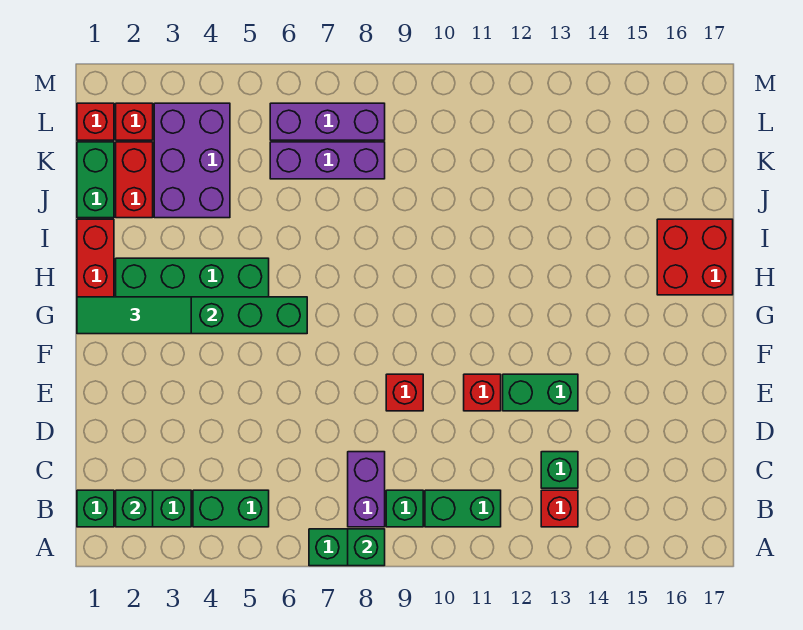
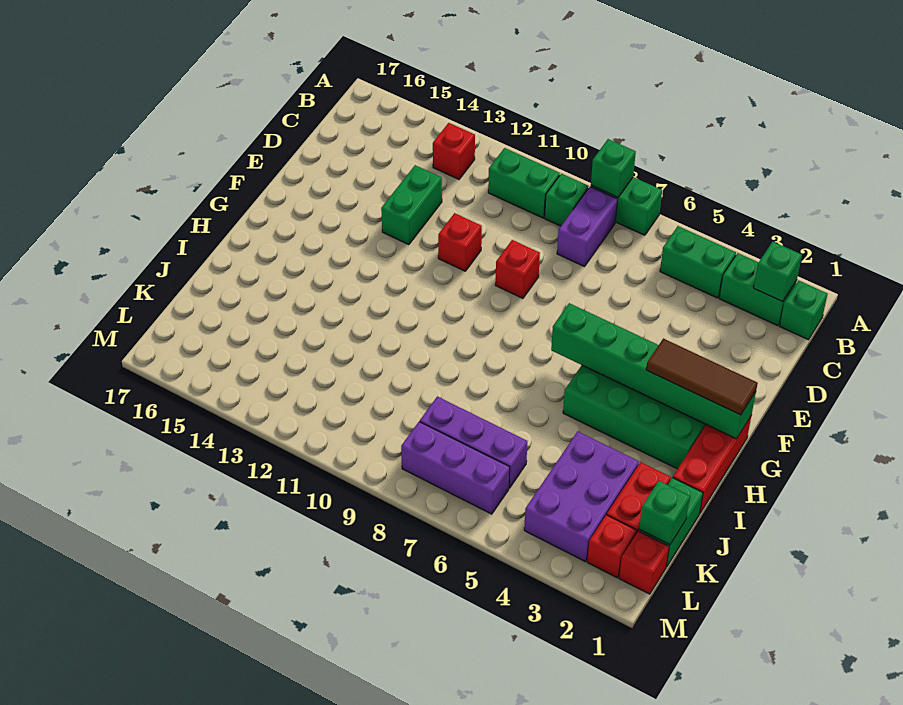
green brick C13 level 1 -> green brick K1 level 2
green brick E12:E13 level 1 -> green brick D13:E13 level 1
green tile G1:G3 level 3 -> brown tile G1:G3 level 3
red brick H16:I17 level 1 -> none

